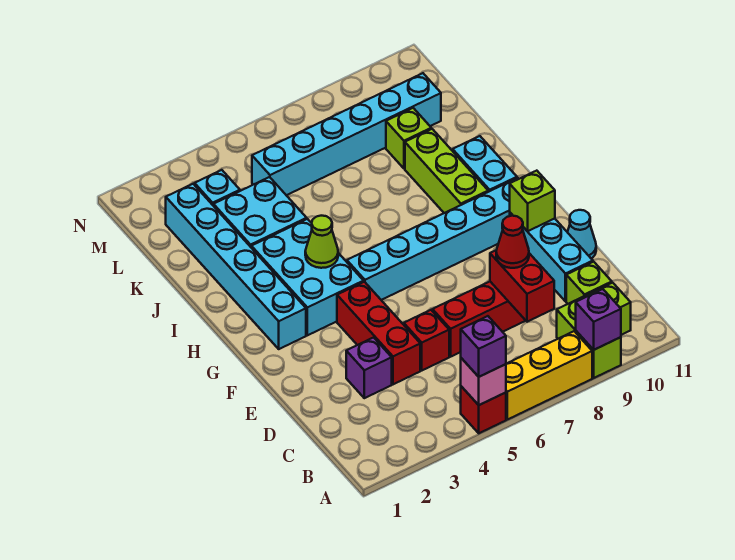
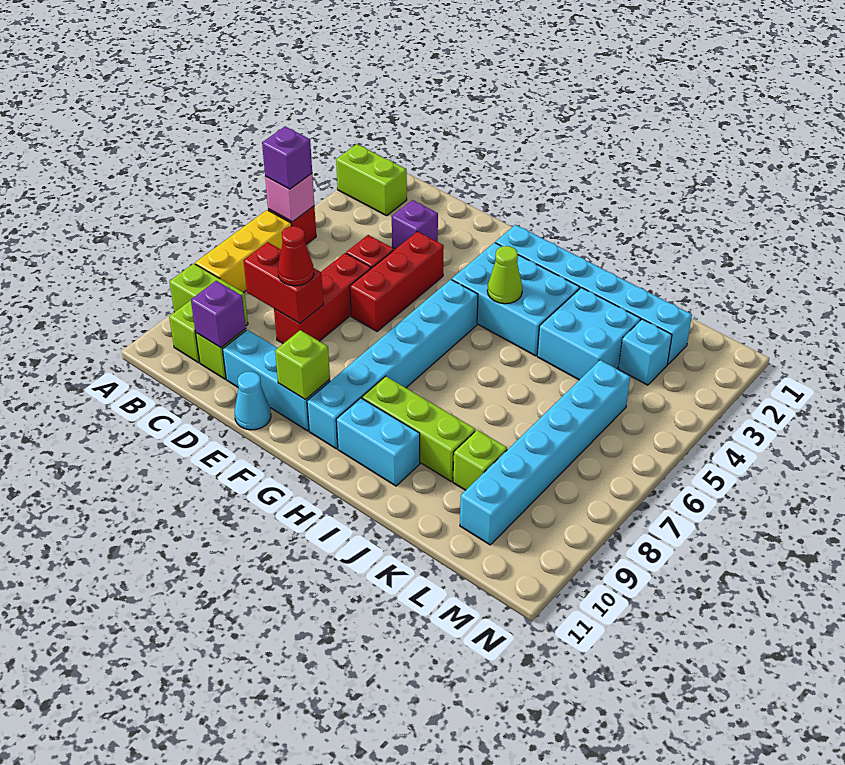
none -> lime brick A2:B2 level 1
purple brick A9 level 2 -> purple brick C10 level 2
red brick D4:F4 level 1 -> red brick E4:E6 level 1

